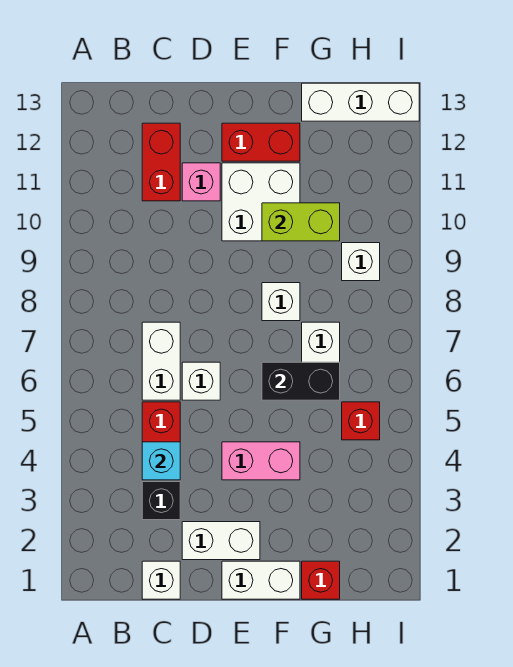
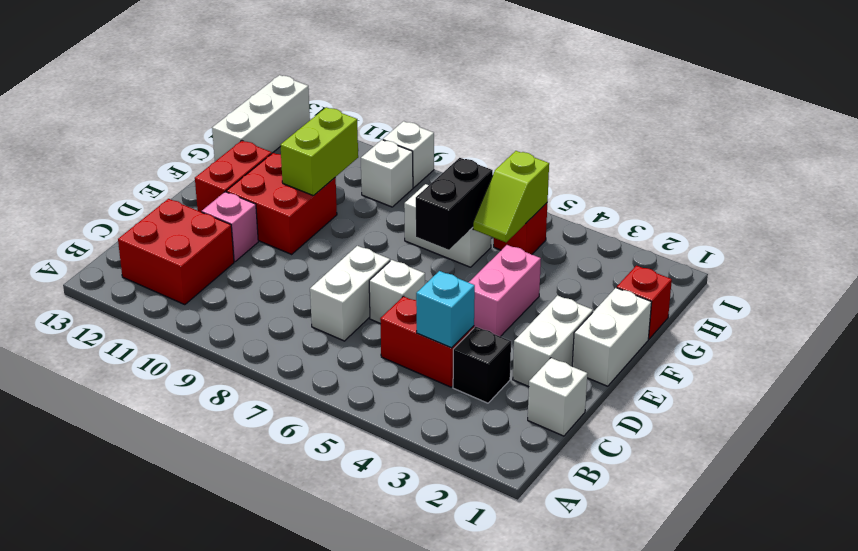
white brick C6:C7 level 1 -> white brick C7:D7 level 1
red brick C11:C12 level 1 -> red brick B11:C12 level 1
white brick E10:F11 level 1 -> red brick E10:F11 level 1
white brick F8 level 1 -> white brick I9 level 1
none -> lime slope G5:H5 level 2 top H

